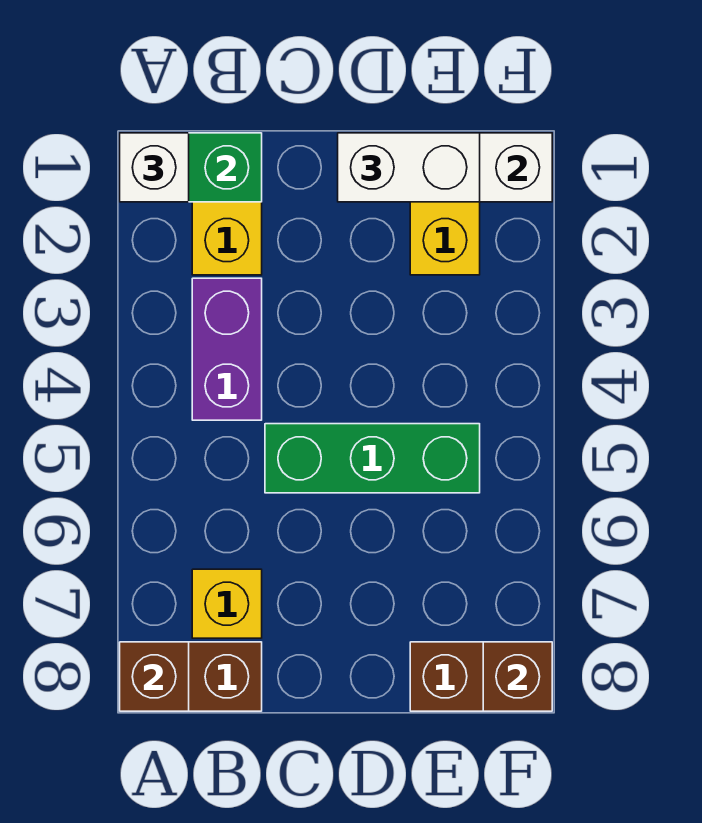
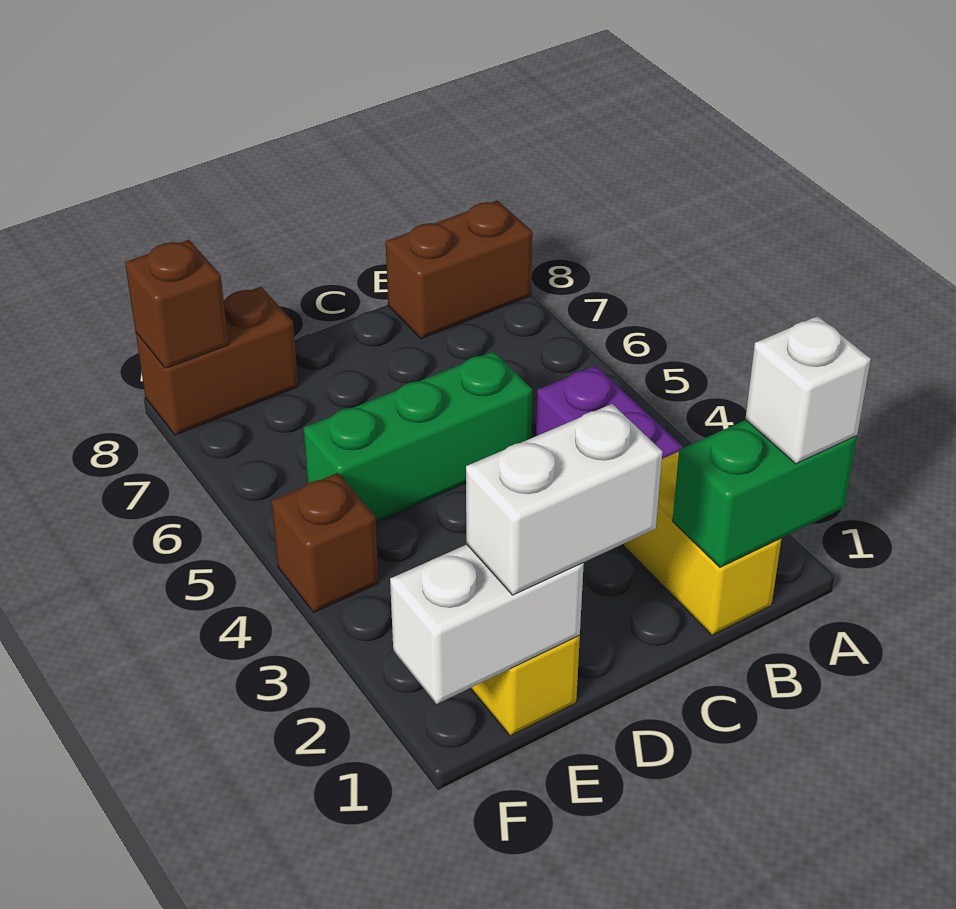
brown brick A8 level 2 -> brown brick F4 level 1
yellow brick B7 level 1 -> none

